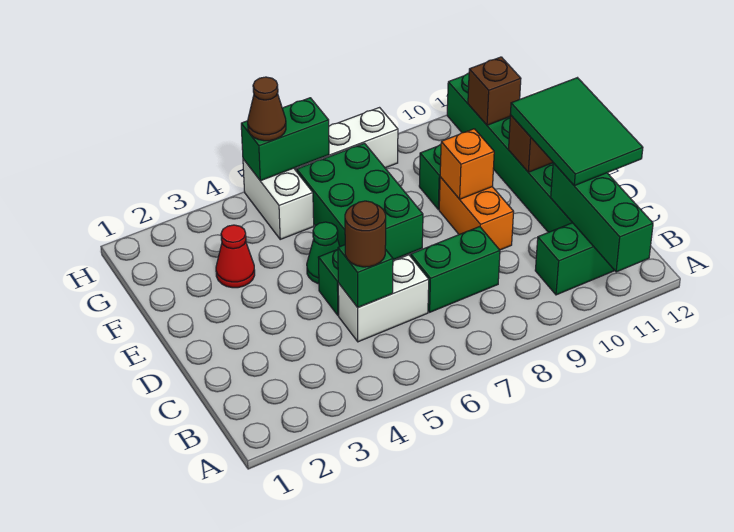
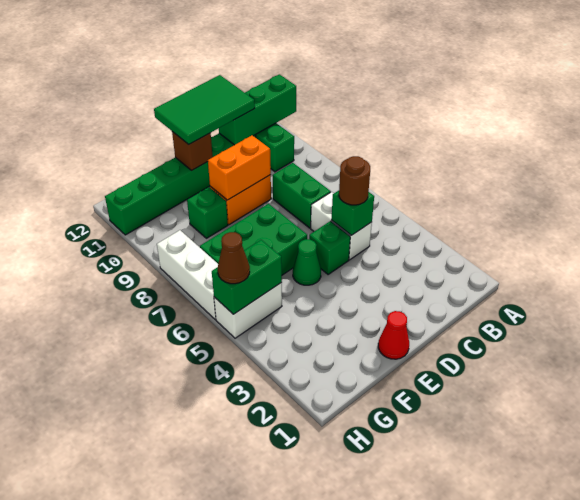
orange brick E9 level 2 -> orange brick D9:E9 level 2
red cone F3 level 1 -> red cone E1 level 1
brown brick G11 level 2 -> none
green brick H5:H6 level 2 -> green brick G5:H5 level 2

